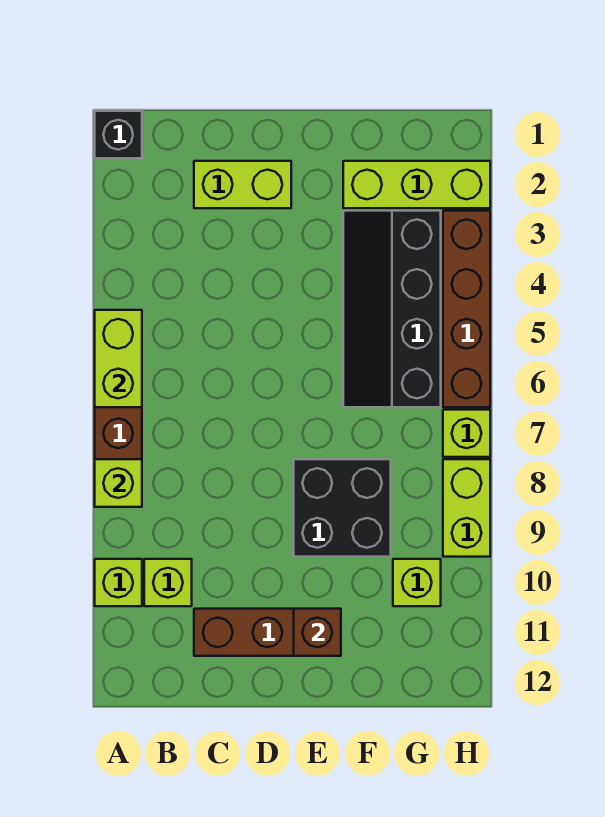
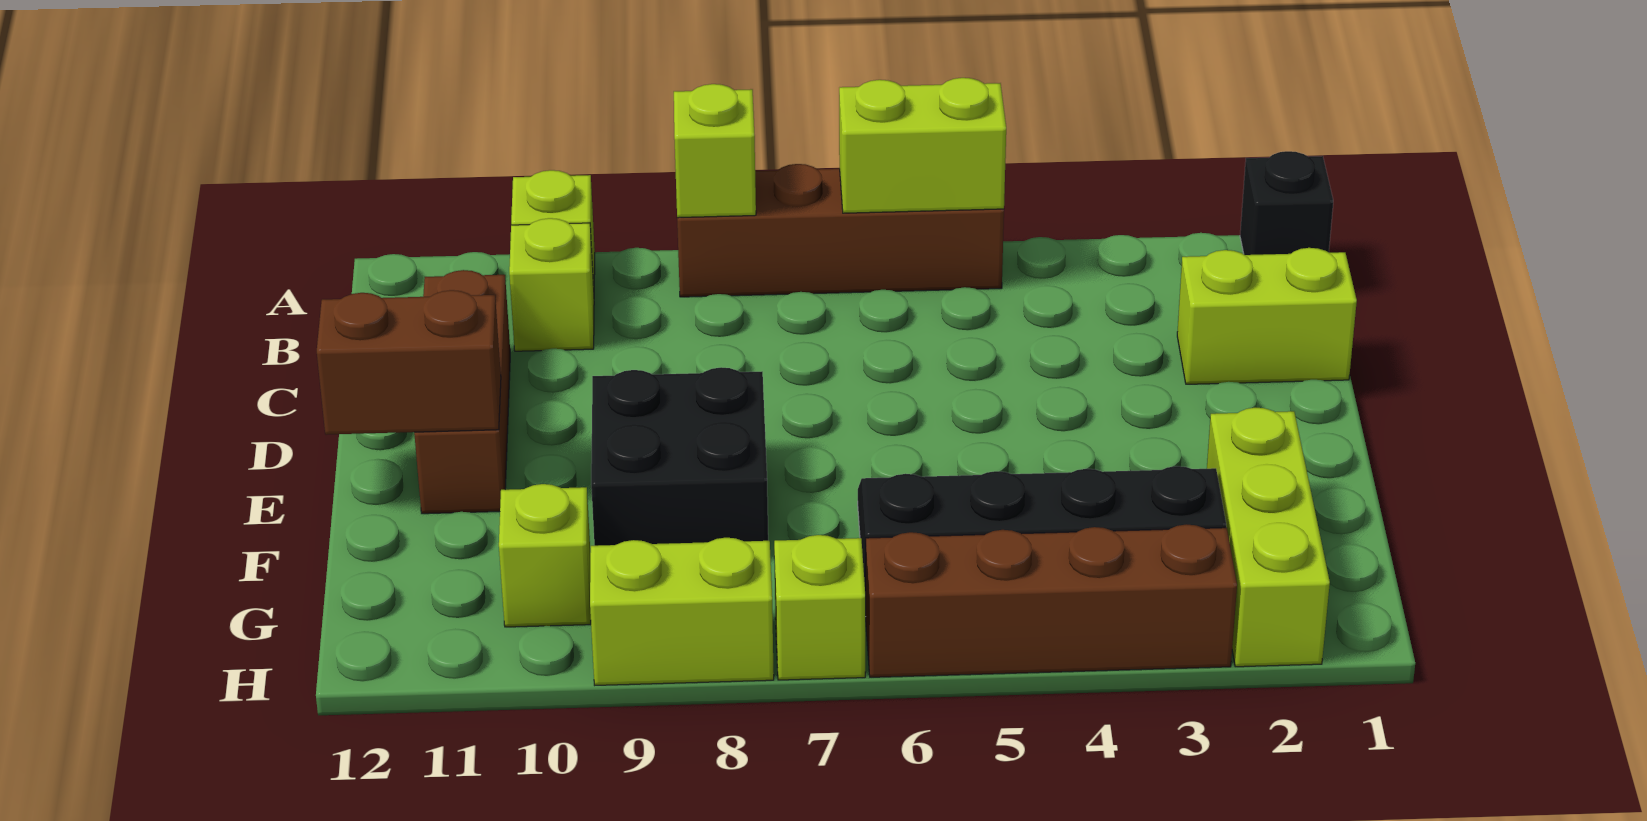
lime brick C2:D2 level 1 -> lime brick C1:C2 level 1
brown brick E11 level 2 -> brown brick E11:E12 level 2

